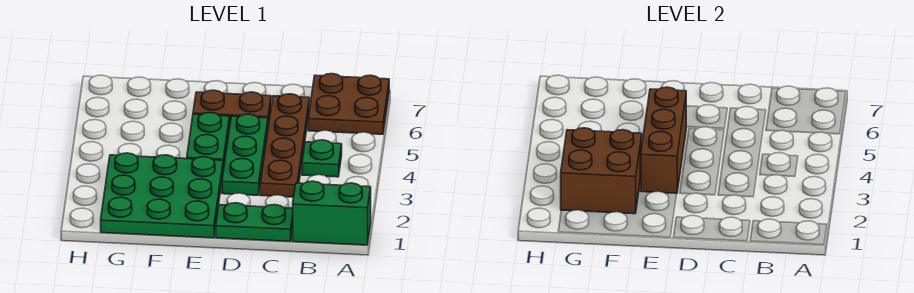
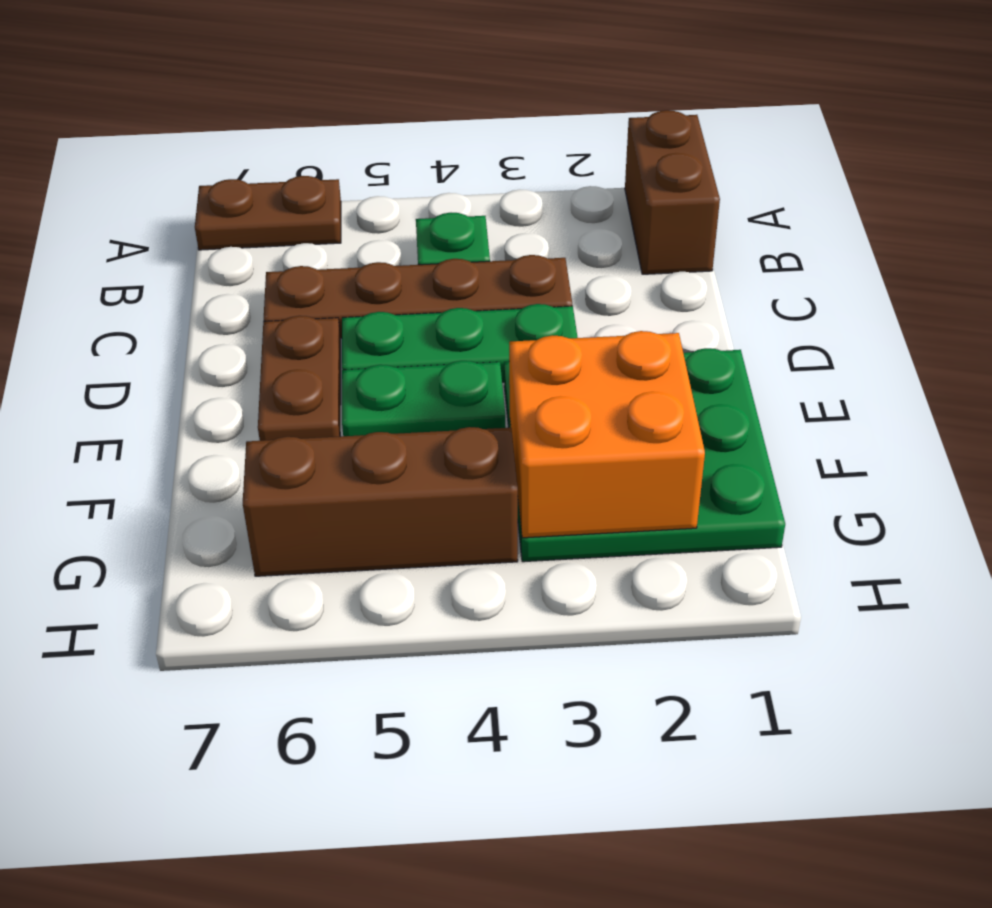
green brick A1:B1 level 1 -> brown brick A1:B1 level 1
brown plate A6:B7 level 1 -> brown plate A6:A7 level 1
green plate C1:D1 level 1 -> none
brown brick E3:E5 level 2 -> brown brick G4:G6 level 1
brown brick F2:G3 level 2 -> orange brick F2:G3 level 2

